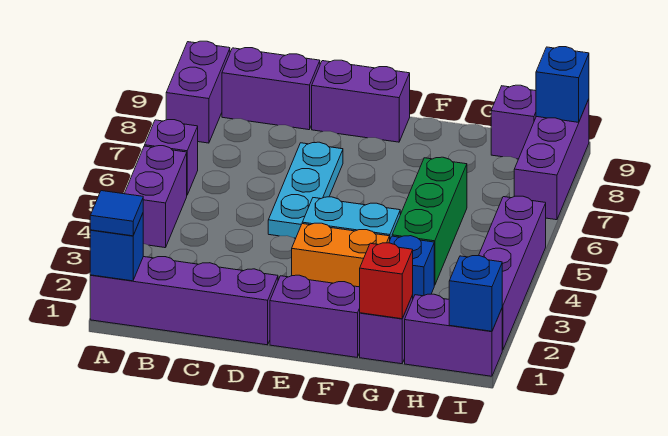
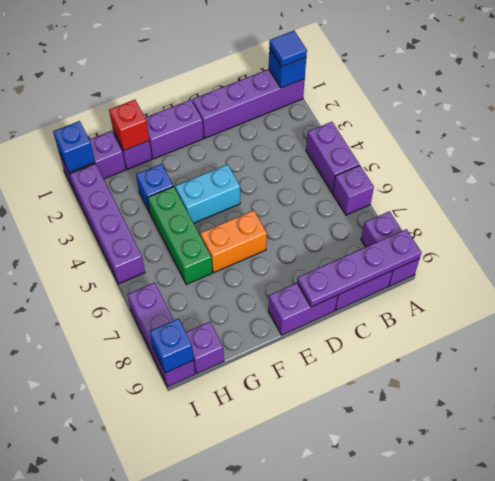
none -> purple plate A9:D9 level 2
cyan plate D5:D7 level 1 -> none
orange brick E3:F3 level 1 -> orange brick E6:F6 level 1

